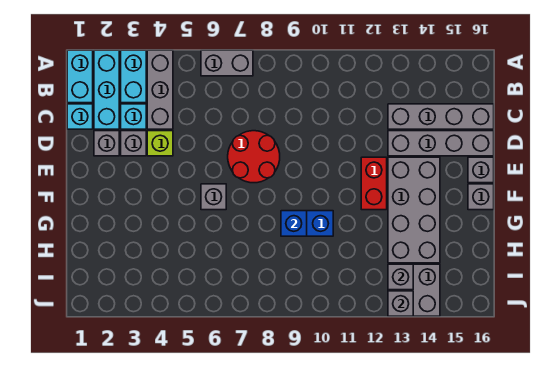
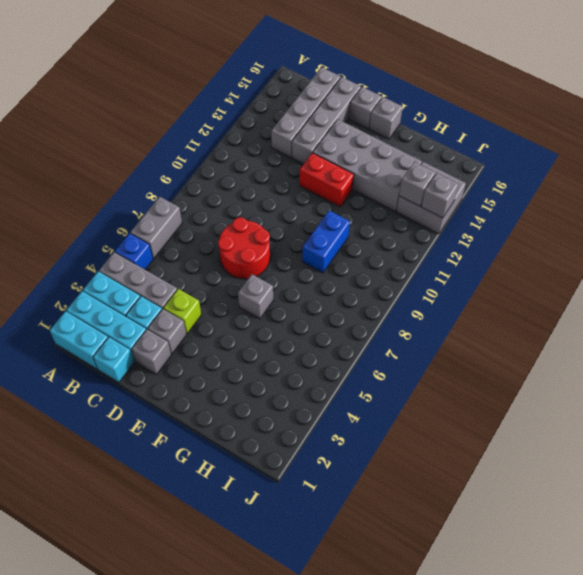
blue brick G9 level 2 -> blue brick A5 level 1

